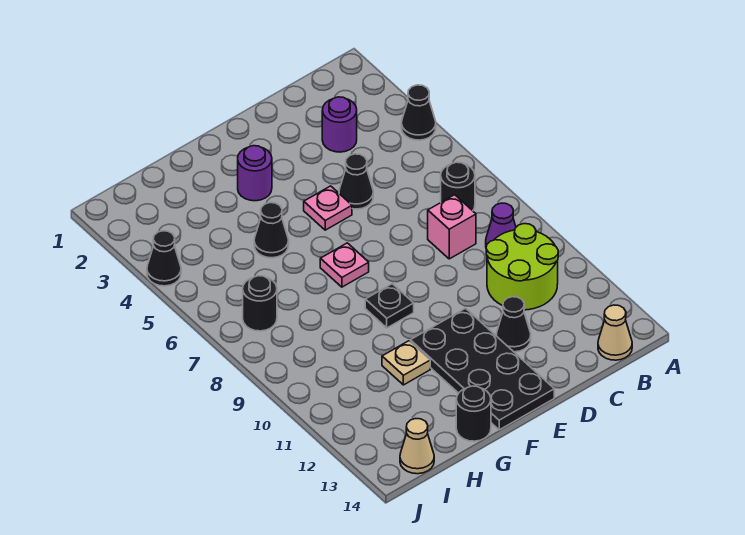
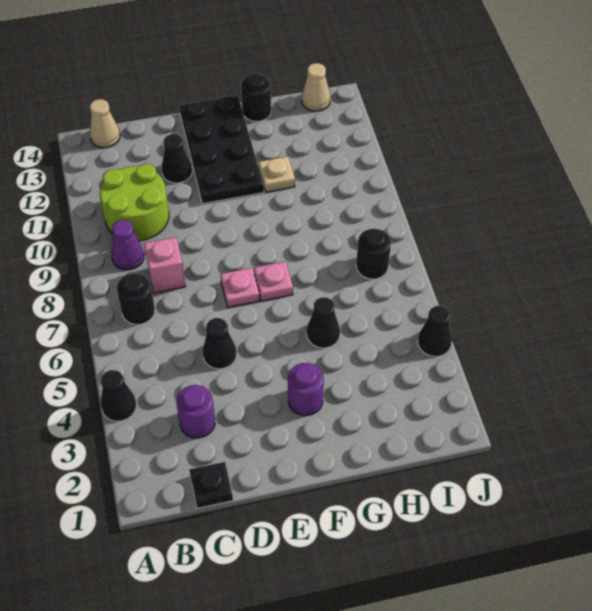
pink plate E5 level 1 -> pink plate E7 level 1
black plate F9 level 1 -> black plate C1 level 1

